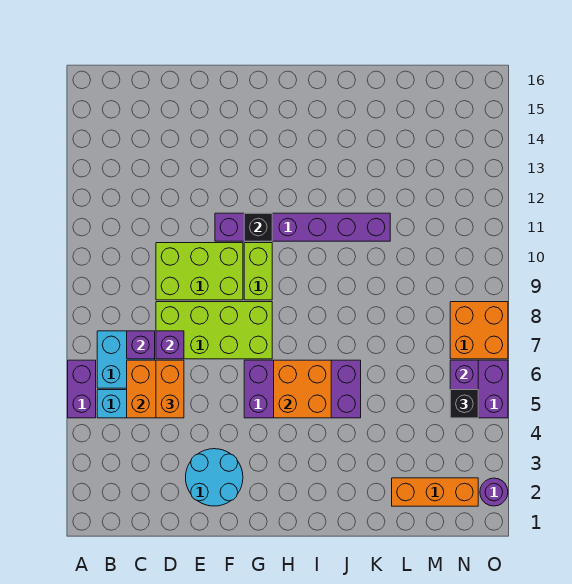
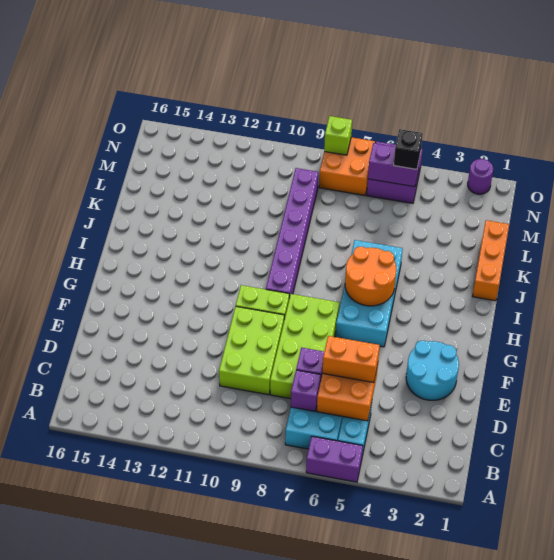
purple brick F11:K11 level 1 -> purple brick H9:M9 level 1
purple brick G5:J6 level 1 -> cyan brick G5:J6 level 1
black brick G11 level 2 -> none
orange brick H5:I6 level 2 -> orange round brick H5:I6 level 2
orange brick L2:N2 level 1 -> orange brick J1:L1 level 1
none -> lime brick O8 level 2

